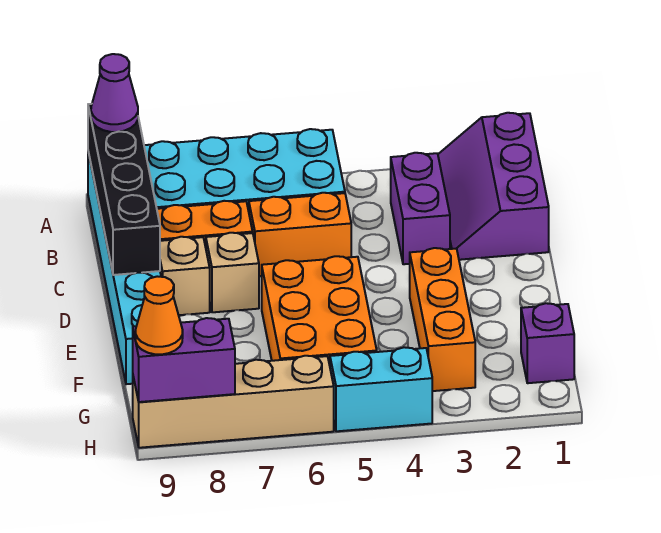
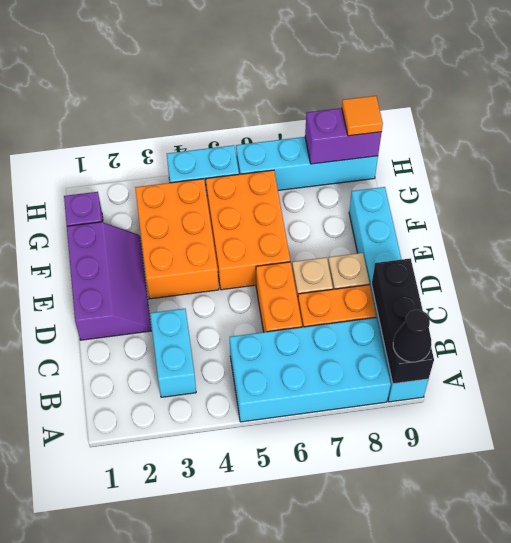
purple slope A1:C2 level 1 top 1 -> purple slope D1:F2 level 1 top 1
black brick A9:D9 level 2 -> black brick A9:C9 level 2
purple cone A9 level 3 -> black cone A9 level 3
purple brick B3:C3 level 1 -> cyan brick B3:C3 level 1
orange brick C5:C6 level 1 -> orange brick C6:D6 level 1
orange brick E3:G3 level 1 -> orange brick E3:G4 level 1
tan brick H6:H9 level 1 -> cyan brick H6:H9 level 1
orange cone H9 level 3 -> orange tile H9 level 3

